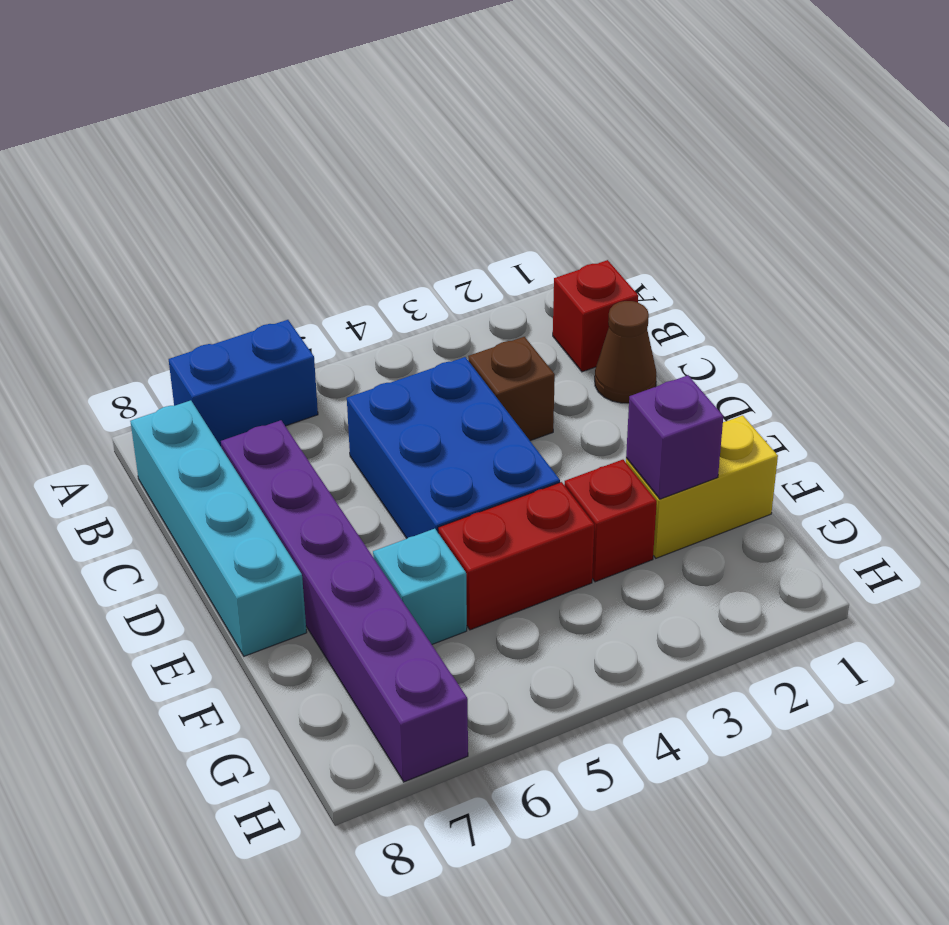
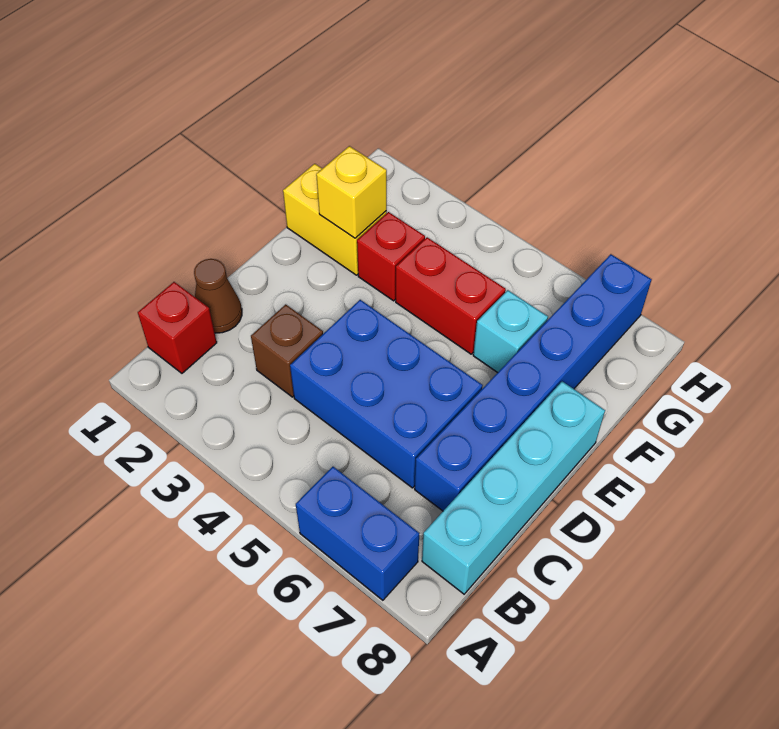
blue brick C4:E5 level 1 -> blue brick C4:D6 level 1
purple brick C7:H7 level 1 -> blue brick C7:H7 level 1
purple brick F2 level 2 -> yellow brick F2 level 2

